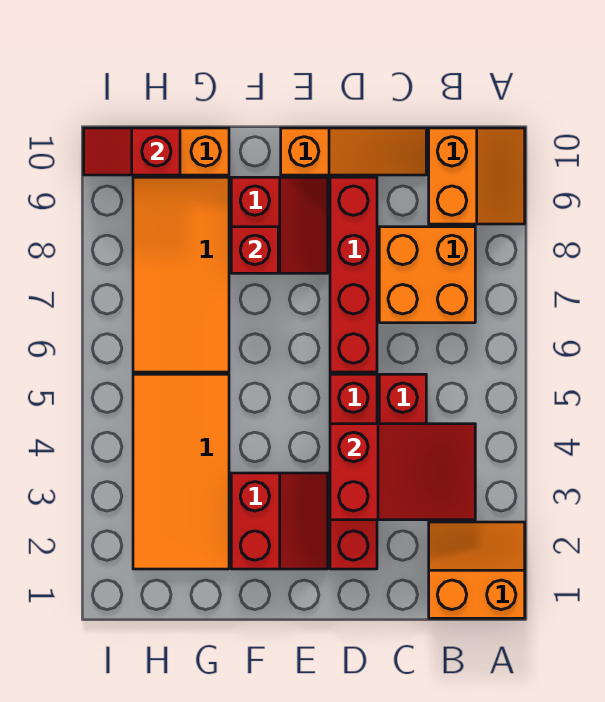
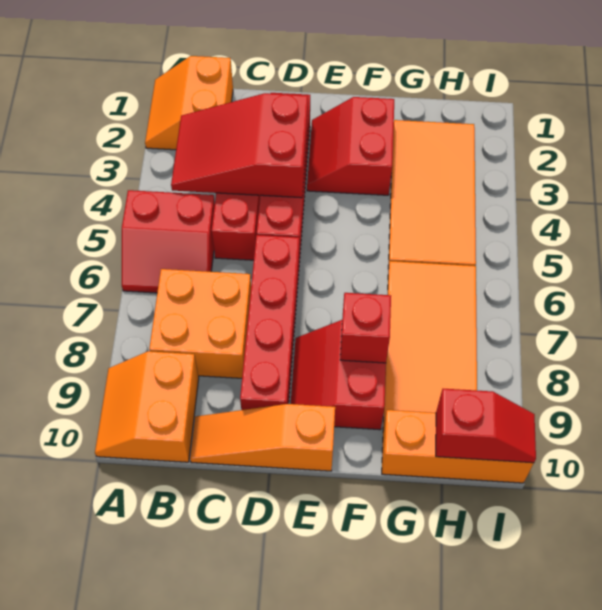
orange slope A1:B2 level 1 top 1 -> orange slope A1:B2 level 1 top B
none -> red slope A5:B6 level 1 top 5

